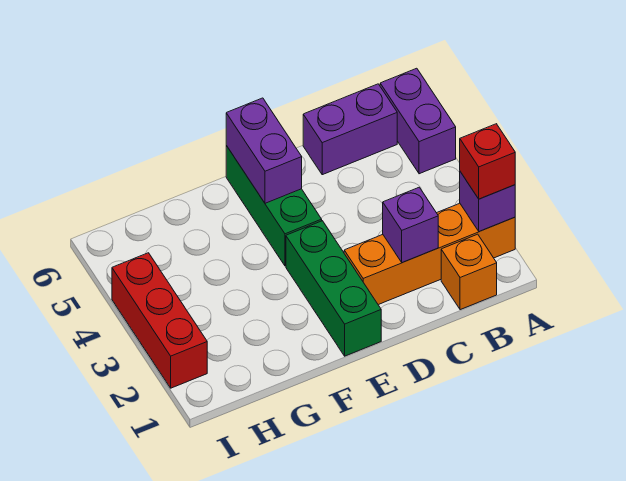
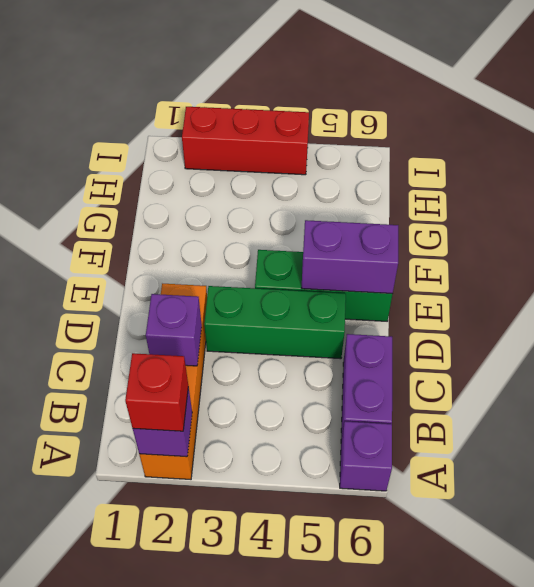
purple brick A5:A6 level 1 -> purple brick A6 level 1
orange brick B1 level 1 -> none
green brick E1:E3 level 1 -> green brick D3:D5 level 1

